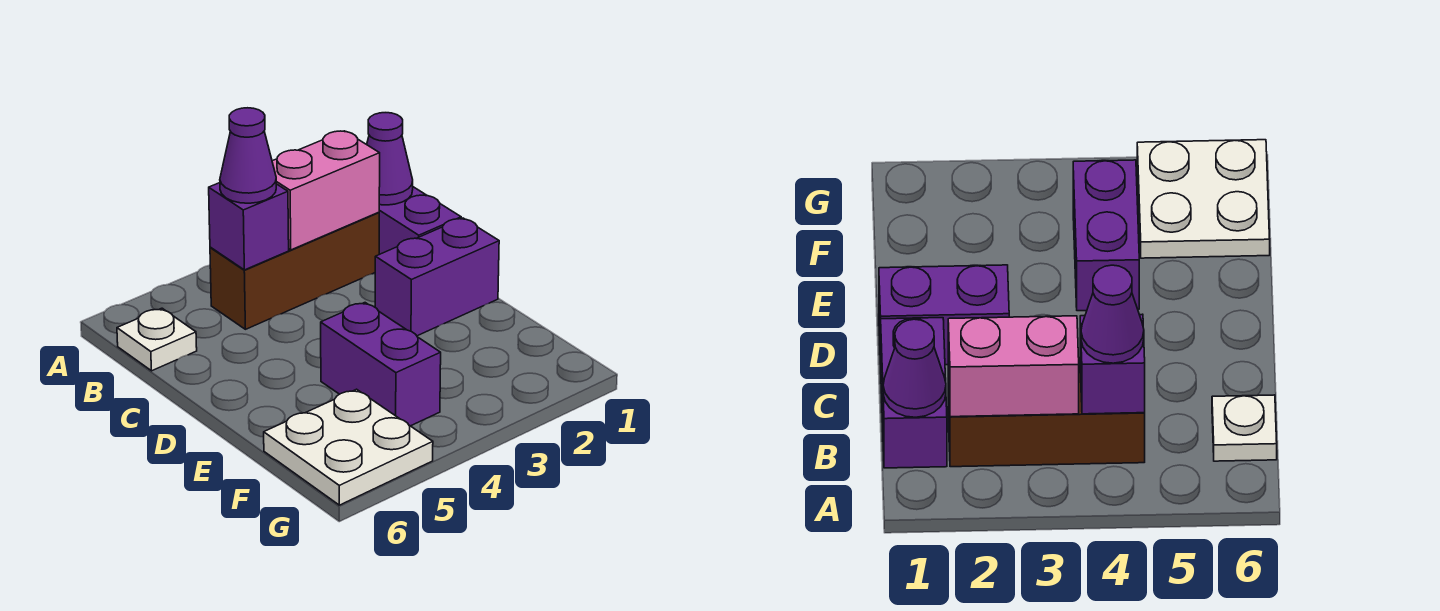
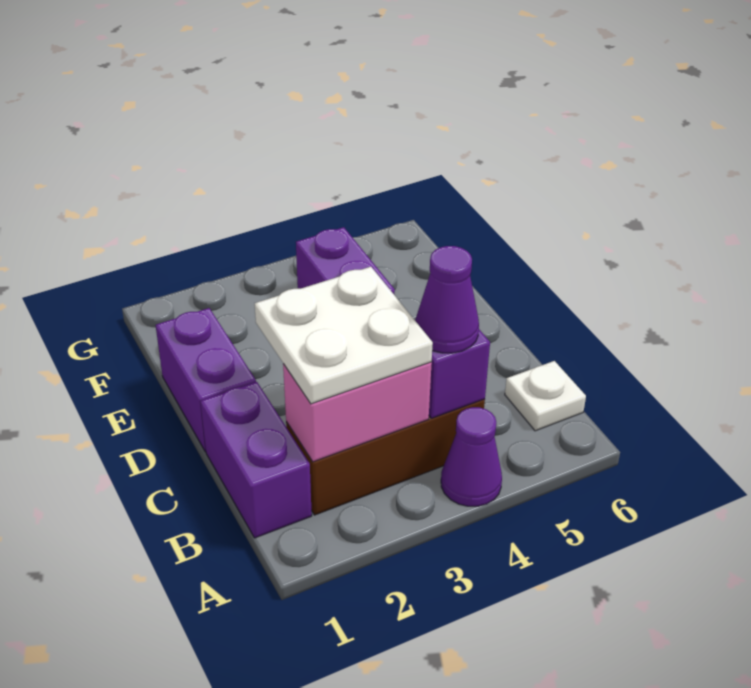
purple cone B1 level 2 -> purple cone A4 level 1
purple brick D1:D2 level 1 -> purple brick D1:E1 level 1
white plate F5:G6 level 1 -> white plate B2:C3 level 3

